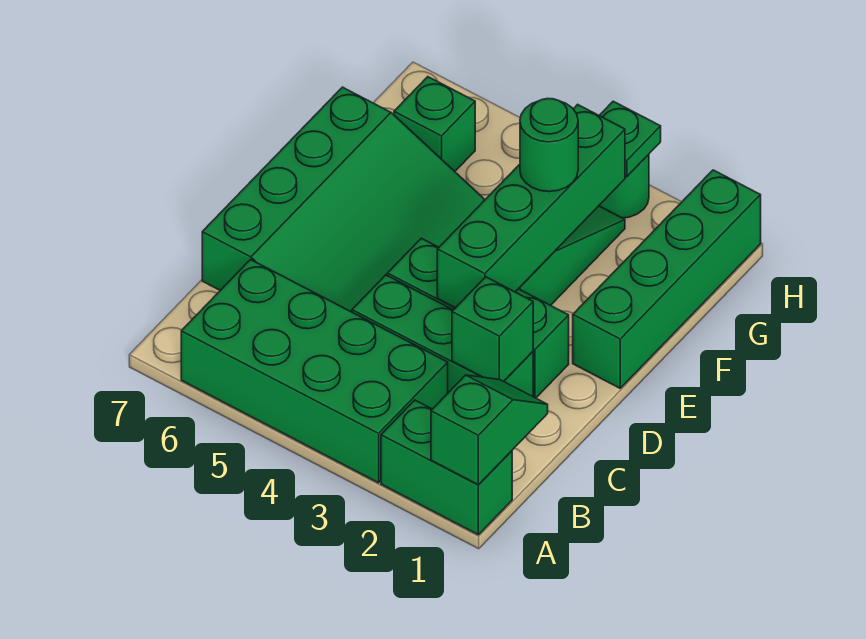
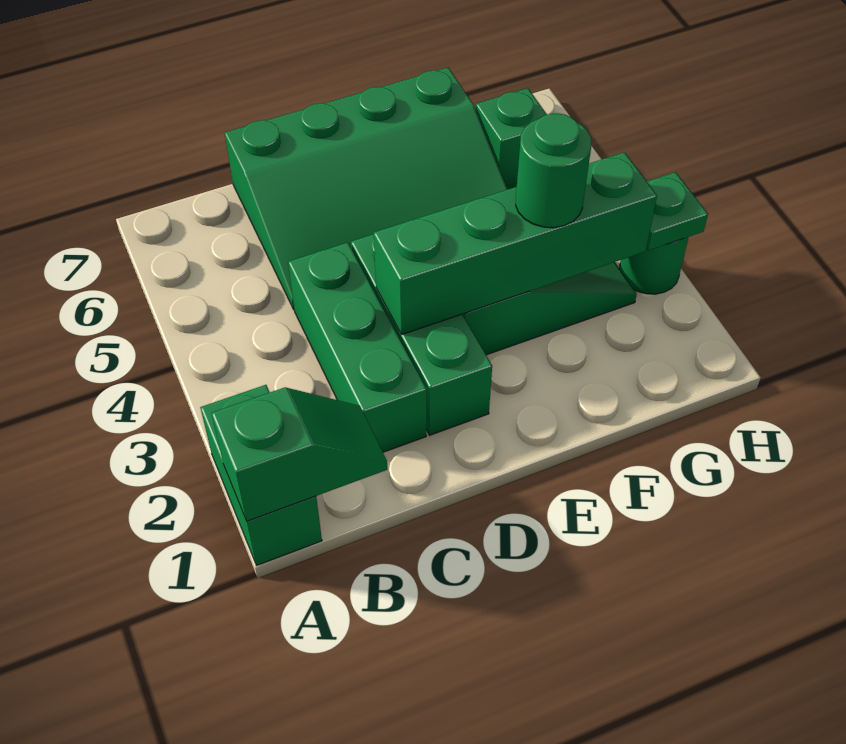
green brick A3:B6 level 1 -> none
green brick C2 level 2 -> none
green brick E1:H1 level 1 -> none

